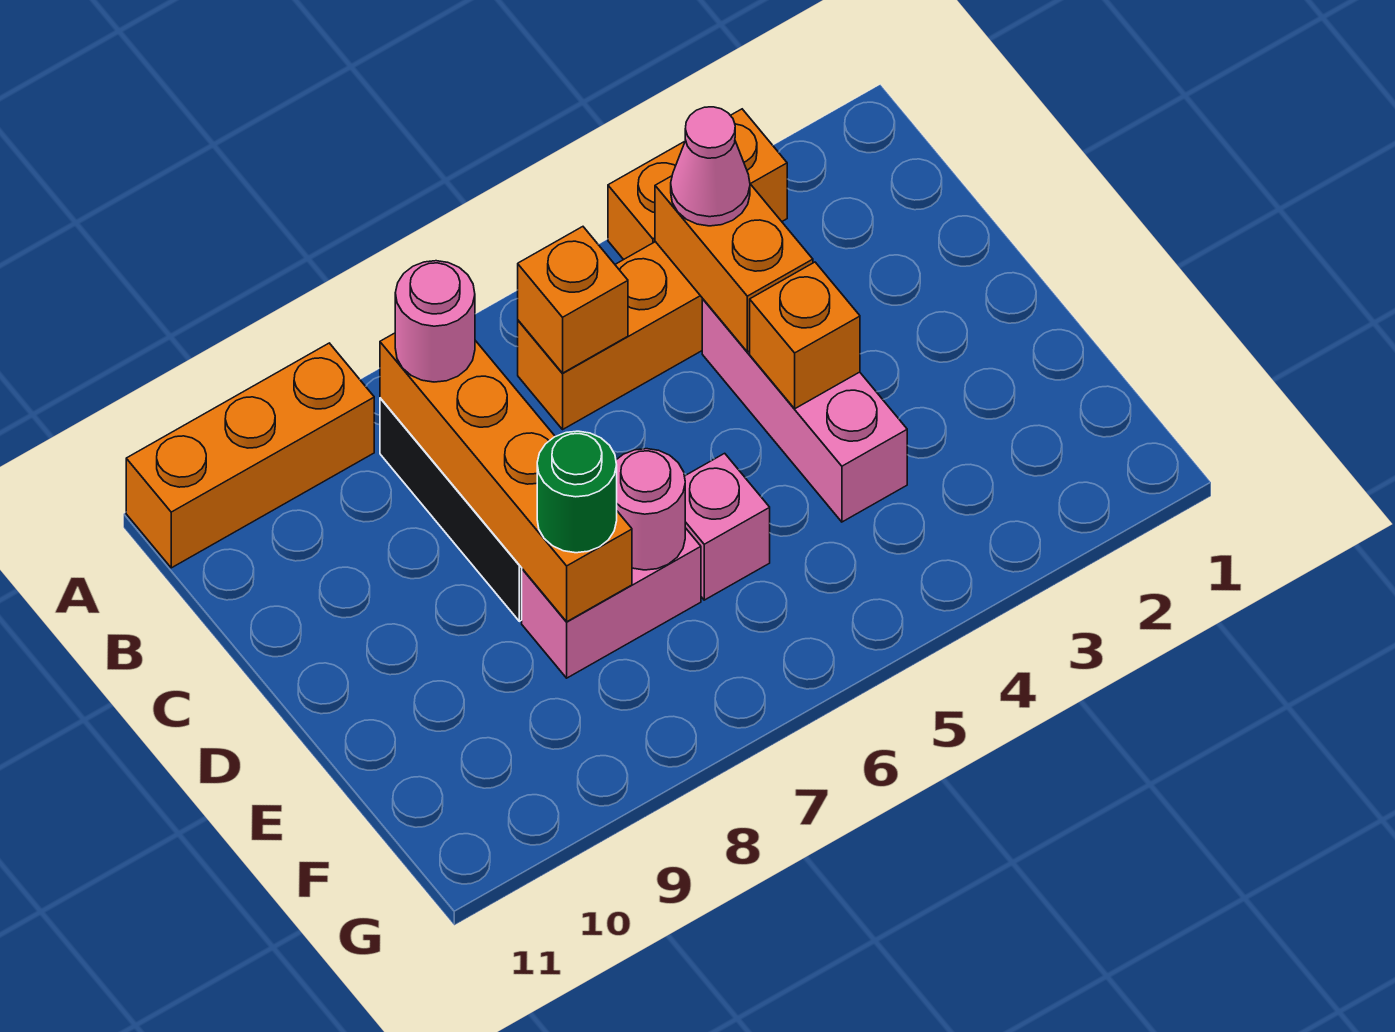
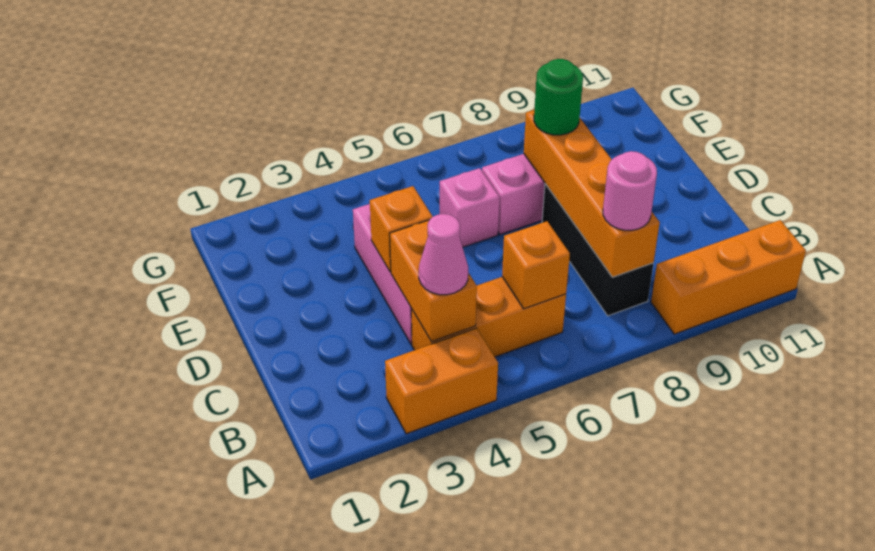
pink round brick E7 level 2 -> none

